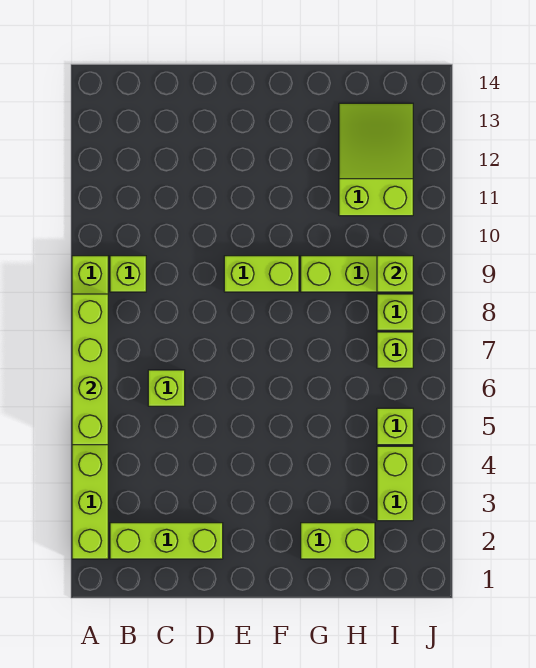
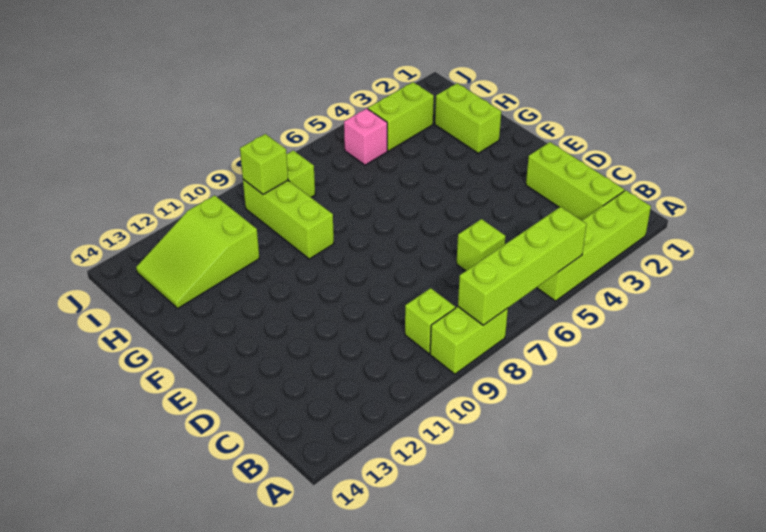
lime brick E9:F9 level 1 -> none
lime brick I5 level 1 -> pink brick I5 level 1
lime brick I7 level 1 -> none

